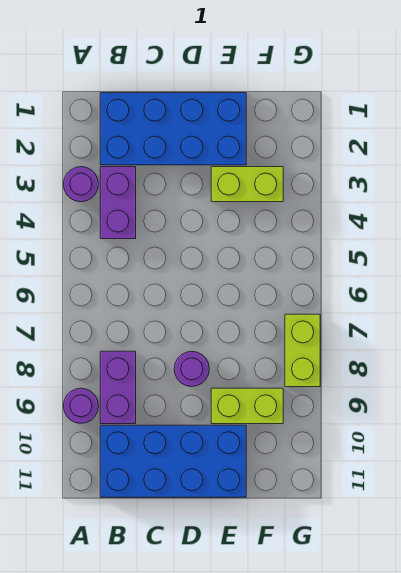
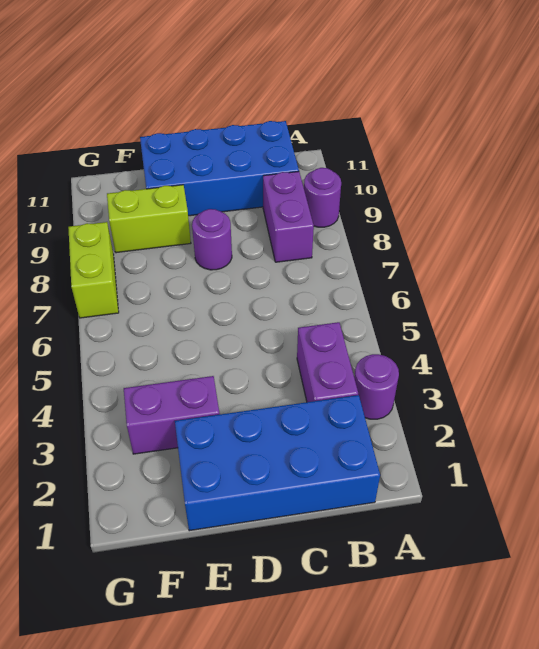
lime brick E3:F3 level 1 -> purple brick E3:F3 level 1

